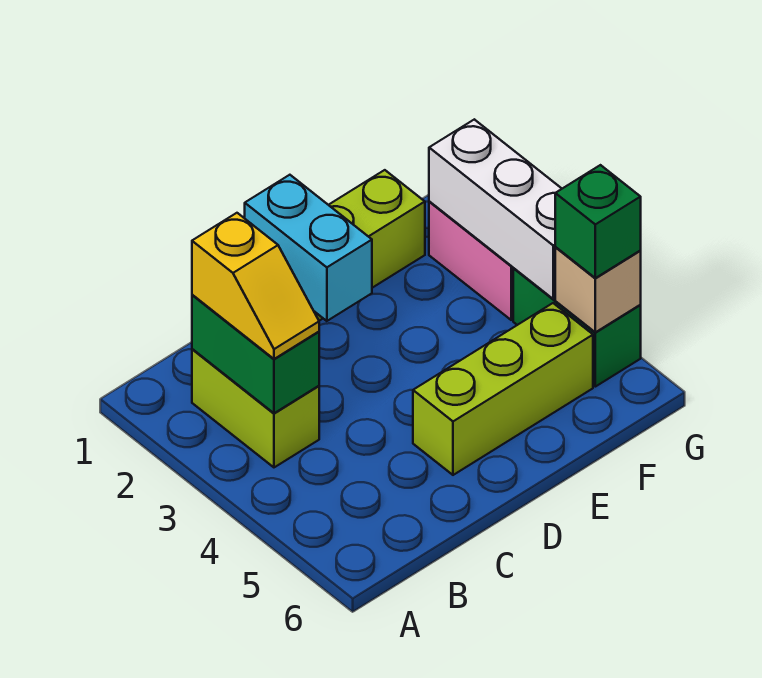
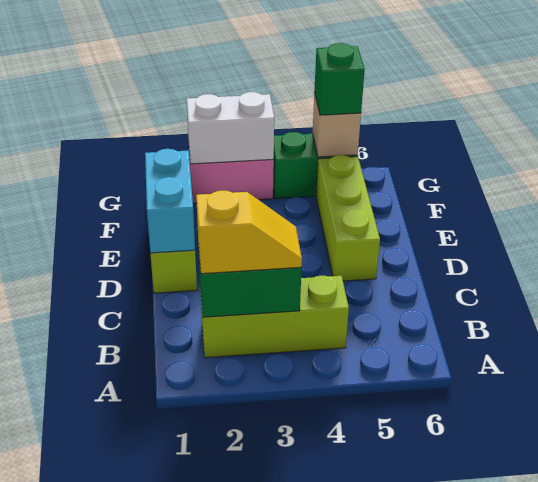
lime brick B2:B3 level 1 -> lime brick B2:B4 level 1
cyan brick D1:D2 level 2 -> cyan brick D1:E1 level 2
white brick G2:G4 level 2 -> white brick G2:G3 level 2

